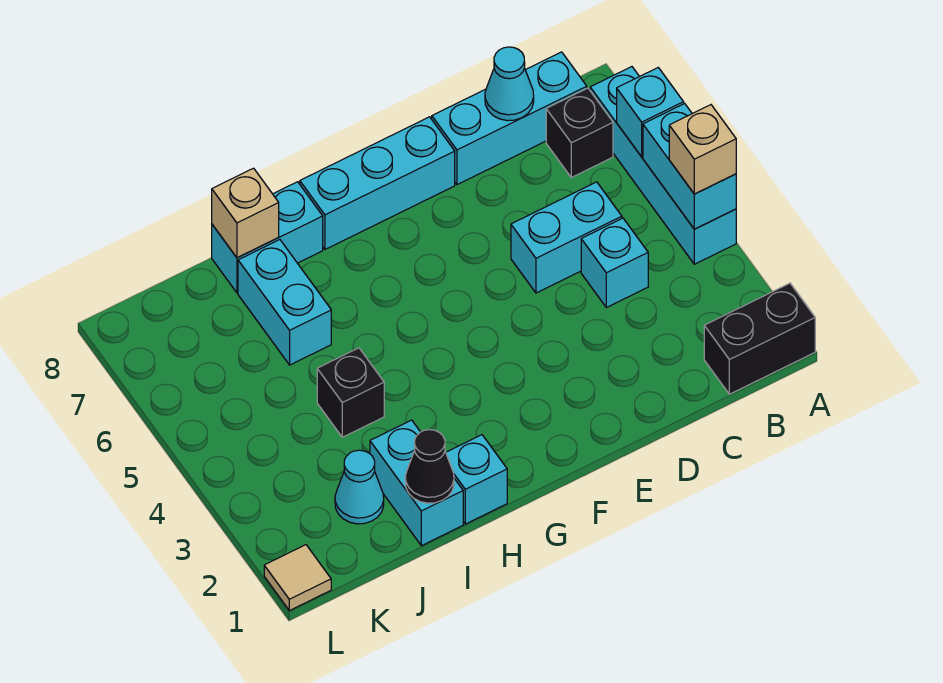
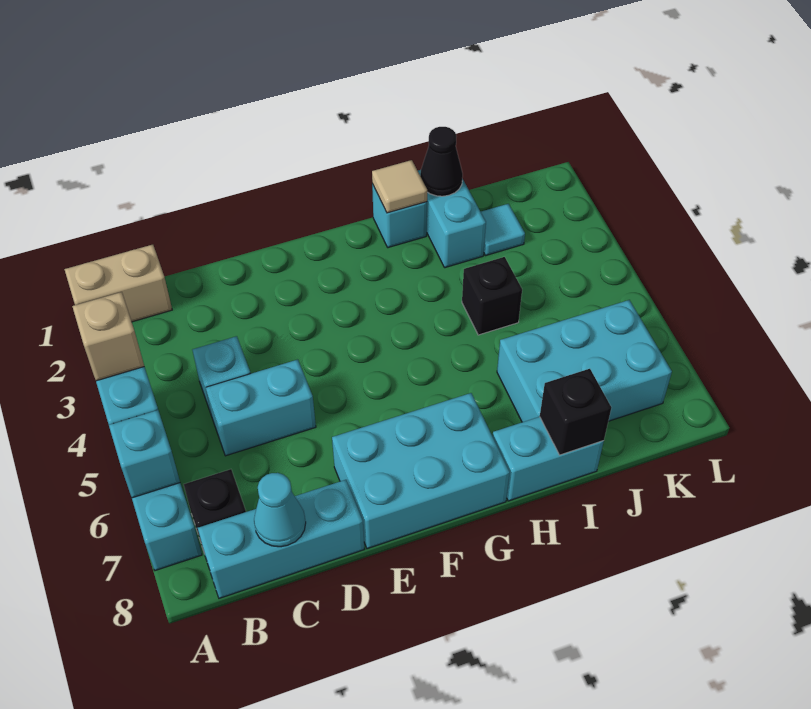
black brick A1:B1 level 1 -> tan brick A1:B1 level 1
cyan brick E8:G8 level 1 -> cyan brick E7:G8 level 1
cyan brick I6:I7 level 1 -> cyan brick I6:K7 level 1
tan brick I8 level 2 -> black brick I8 level 2
cyan cone J2 level 1 -> cyan tile J2 level 1
tan tile L1 level 1 -> tan tile H1 level 2

